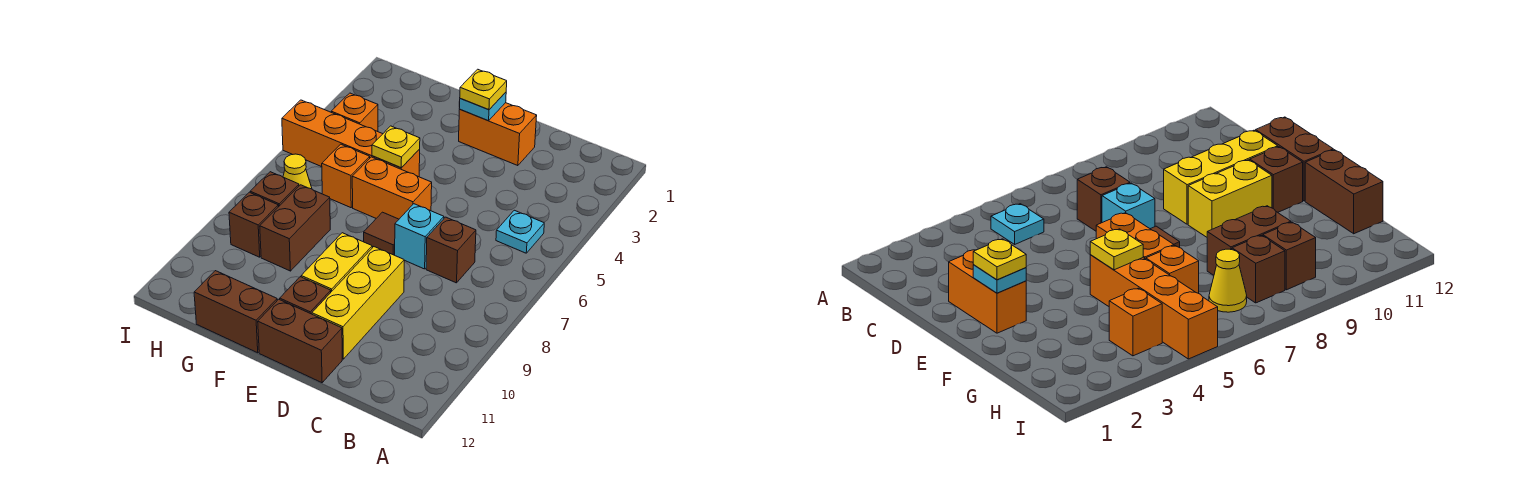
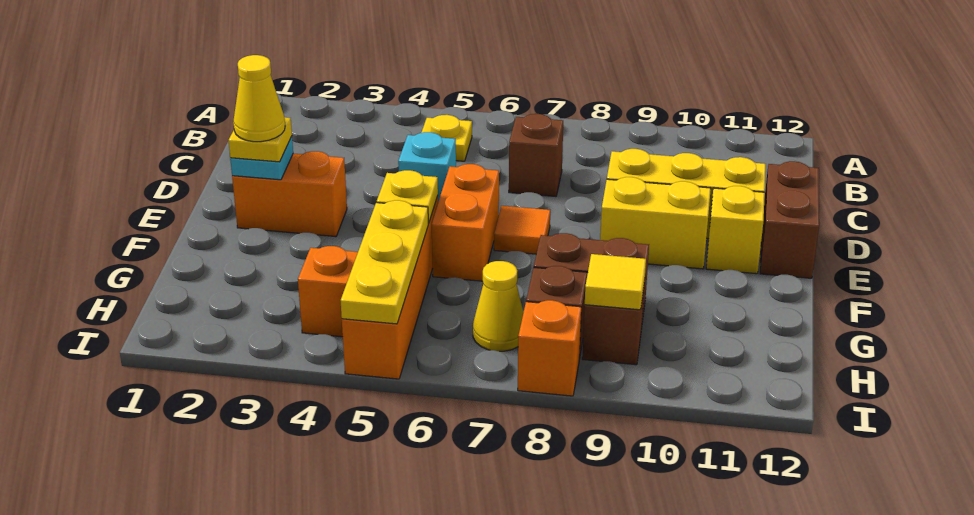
cyan plate B5 level 1 -> yellow plate B5 level 1
orange brick D2:E2 level 1 -> orange brick E2:E3 level 1
cyan brick D7 level 1 -> cyan brick D5 level 1
none -> yellow cone E2 level 4
brown tile E7 level 1 -> orange tile E7 level 1
brown brick E11 level 1 -> yellow brick E11 level 1
brown brick F12:G12 level 1 -> none
none -> yellow plate G5:I5 level 2
orange brick G6 level 1 -> orange brick I8 level 1
none -> yellow tile H9 level 2

